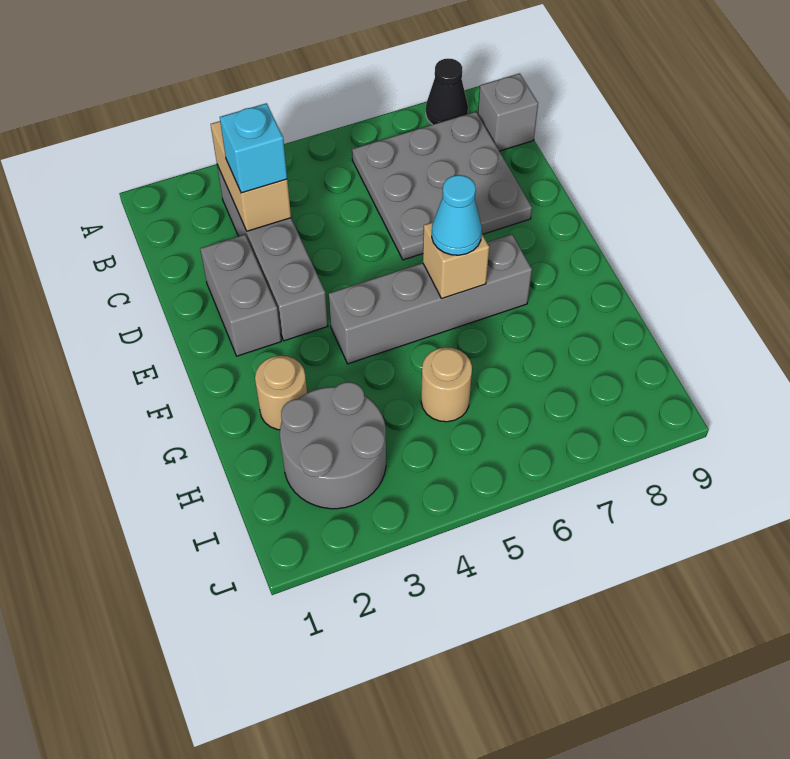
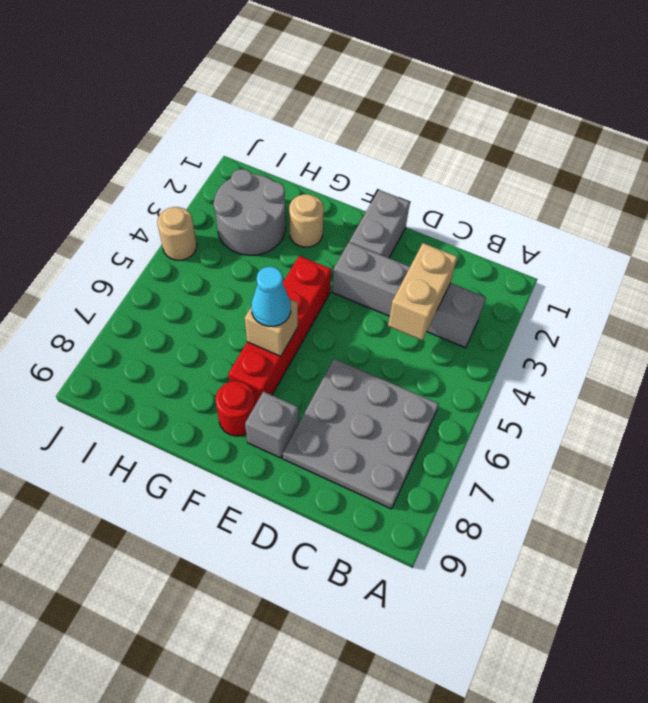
black cone A8 level 1 -> none
tan brick B3:C3 level 2 -> tan brick C3:C4 level 2
grey brick B9 level 1 -> grey brick E8 level 1
cyan brick C3 level 3 -> none
grey brick D2:E2 level 1 -> grey brick E1:E2 level 1
grey brick F4:F7 level 1 -> red brick F4:F7 level 1
none -> red round brick F8 level 1
tan round brick H5 level 1 -> tan round brick J4 level 1

